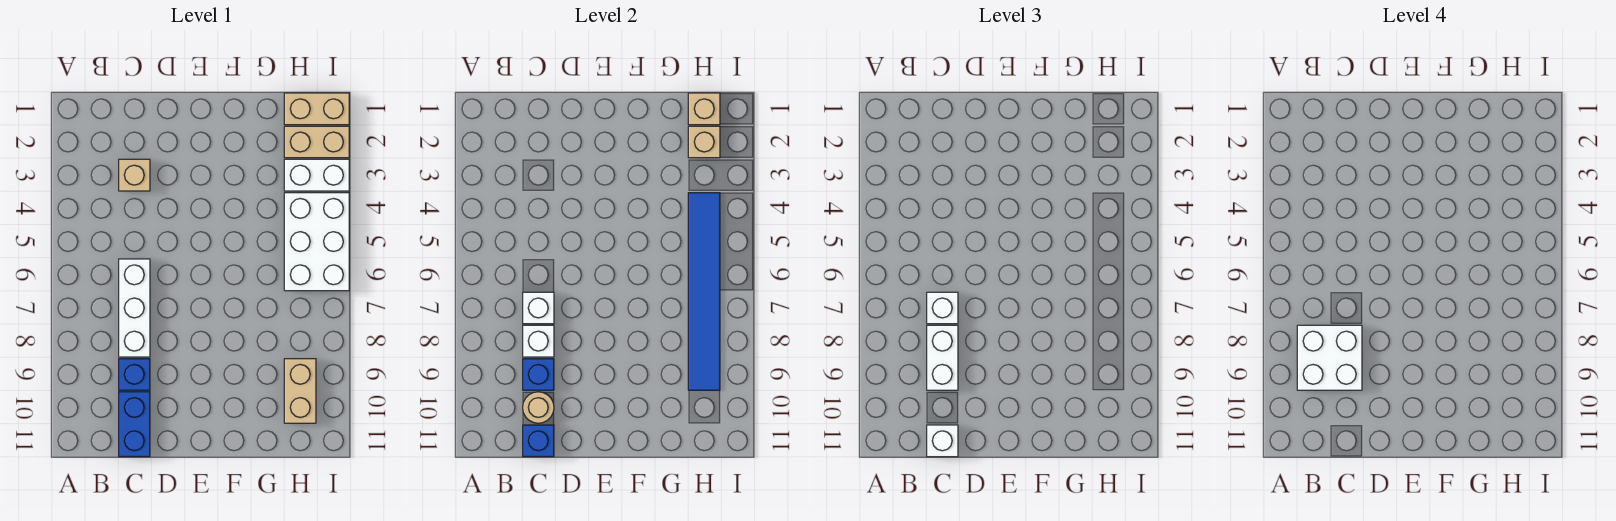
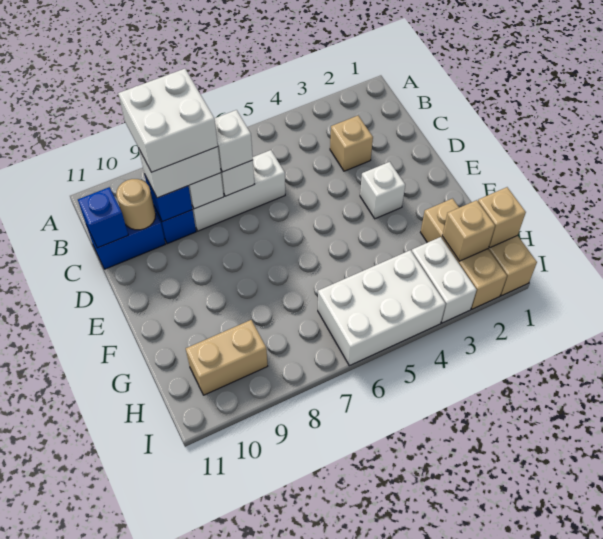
white brick C11 level 3 -> white brick E3 level 1
tan brick H2:I2 level 1 -> tan brick G2:I2 level 1
blue tile H4:H9 level 2 -> none

